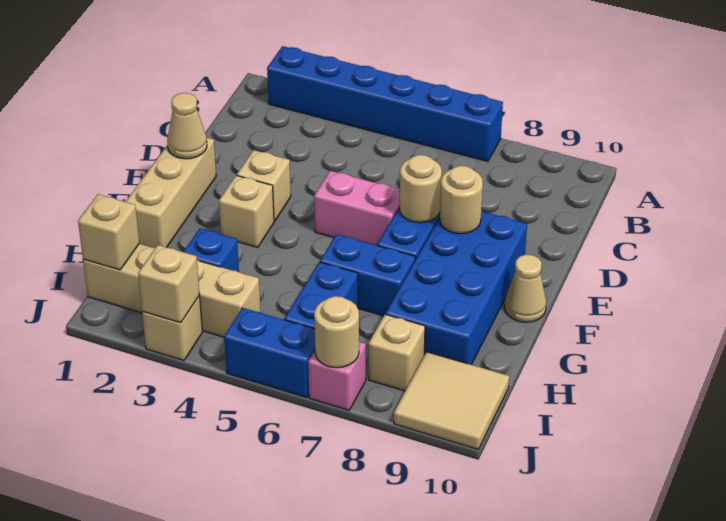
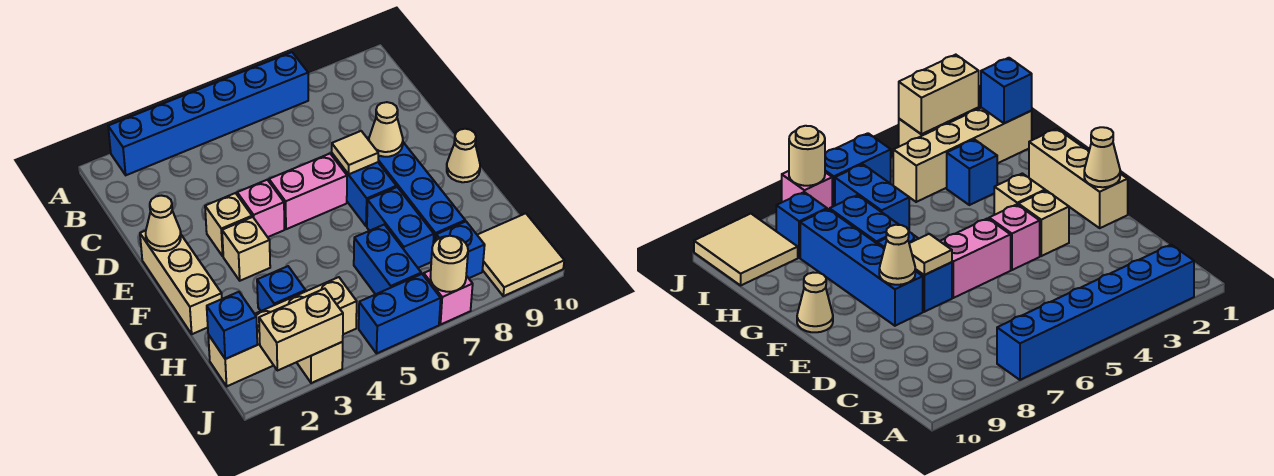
none -> pink brick E4 level 1
tan round brick E7 level 2 -> tan tile E7 level 2
blue brick E8:H9 level 1 -> blue brick E8:H8 level 1
tan round brick E8 level 2 -> tan cone E8 level 2
blue brick G6:G7 level 1 -> blue brick G7:H7 level 1
tan brick I1 level 2 -> blue brick I1 level 2
tan brick I8 level 1 -> blue brick I8 level 1
tan brick J3 level 2 -> tan brick J2:J3 level 2

